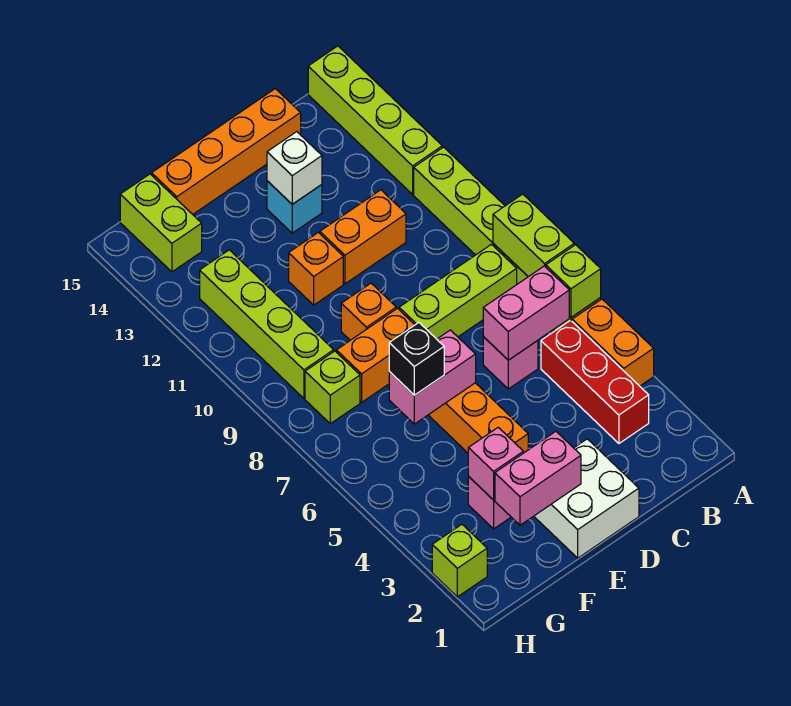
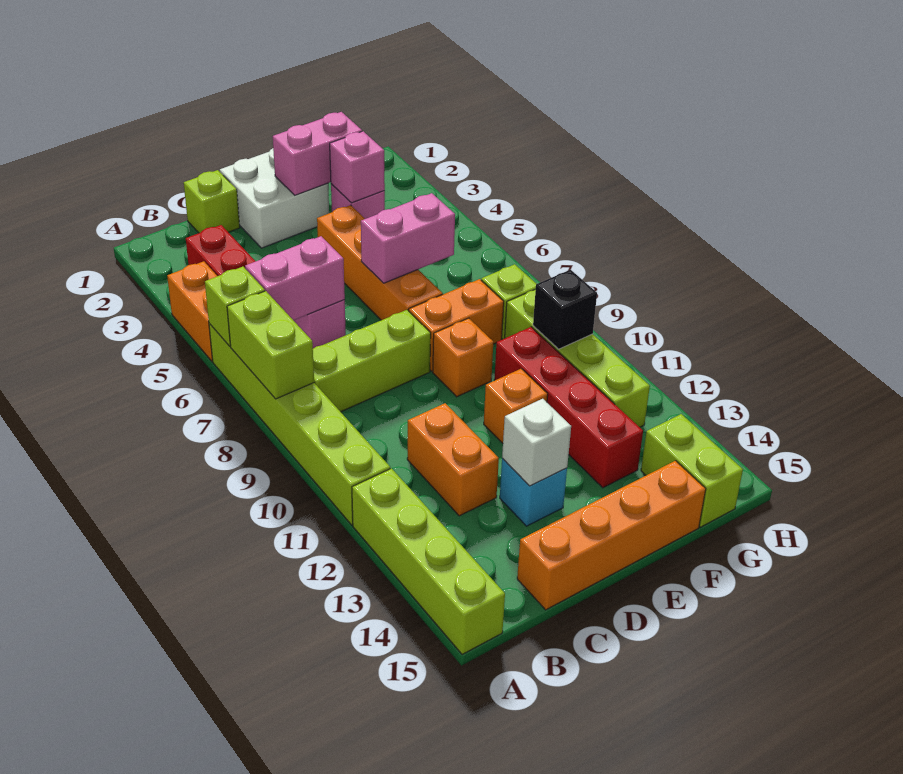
orange brick C11:D11 level 1 -> orange brick C11:C12 level 1
black brick F6 level 3 -> black brick G10 level 2
none -> red brick F10:F13 level 1
lime brick H2 level 1 -> lime brick C1 level 1

